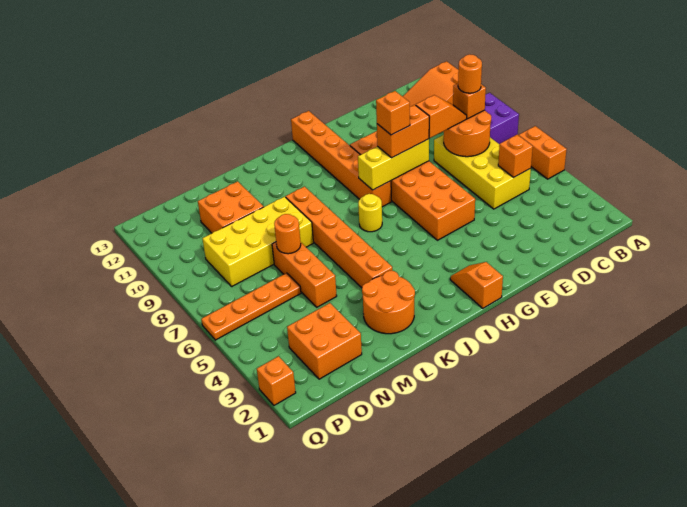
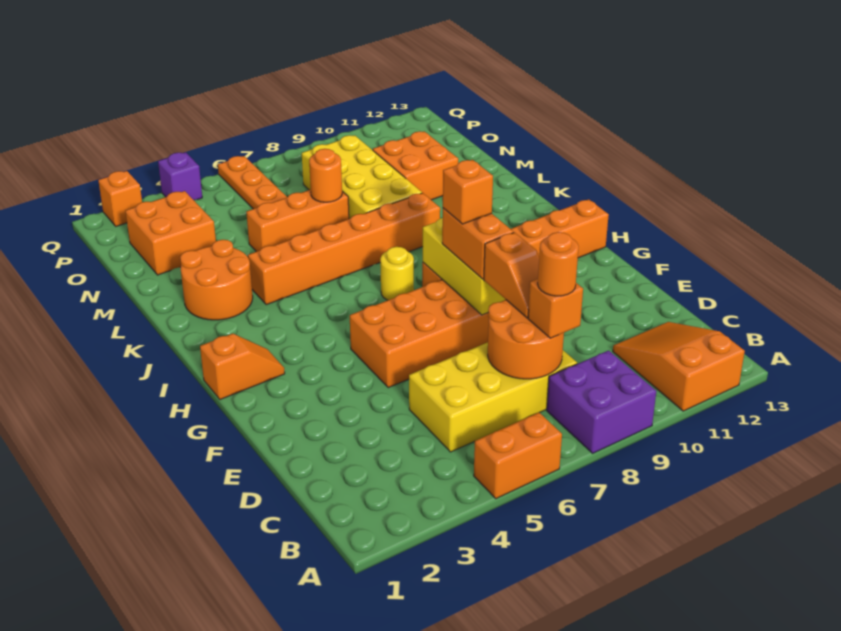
orange brick C5 level 2 -> none
none -> purple brick Q4 level 1

